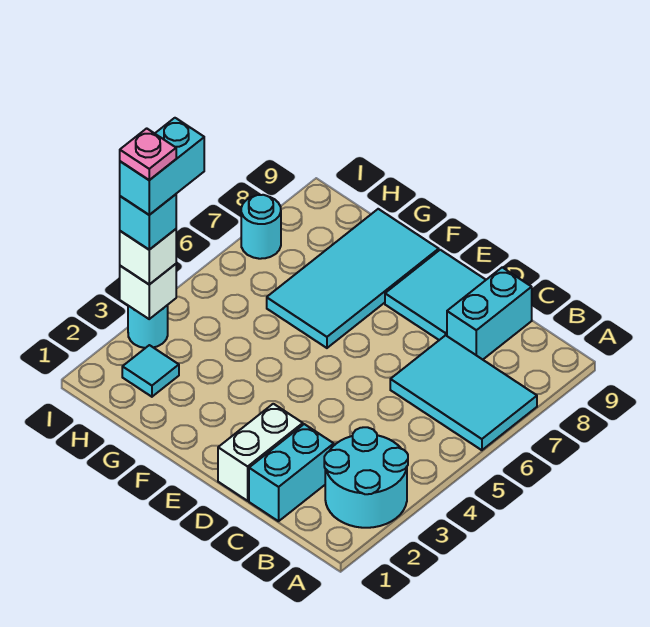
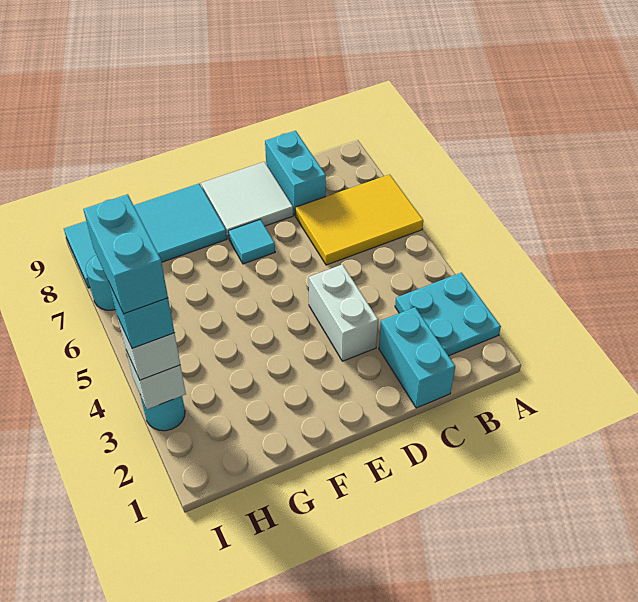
cyan round brick A2:B3 level 1 -> cyan plate A2:B3 level 1
cyan tile A6:C7 level 1 -> yellow tile A6:C7 level 1
white brick D1:D2 level 1 -> white brick D3:D4 level 1
cyan tile D8:E9 level 1 -> white tile D8:E9 level 1
cyan tile F6:G9 level 1 -> cyan tile F8:I9 level 1
cyan tile H2 level 1 -> cyan tile E7 level 1
pink plate I3 level 6 -> none

